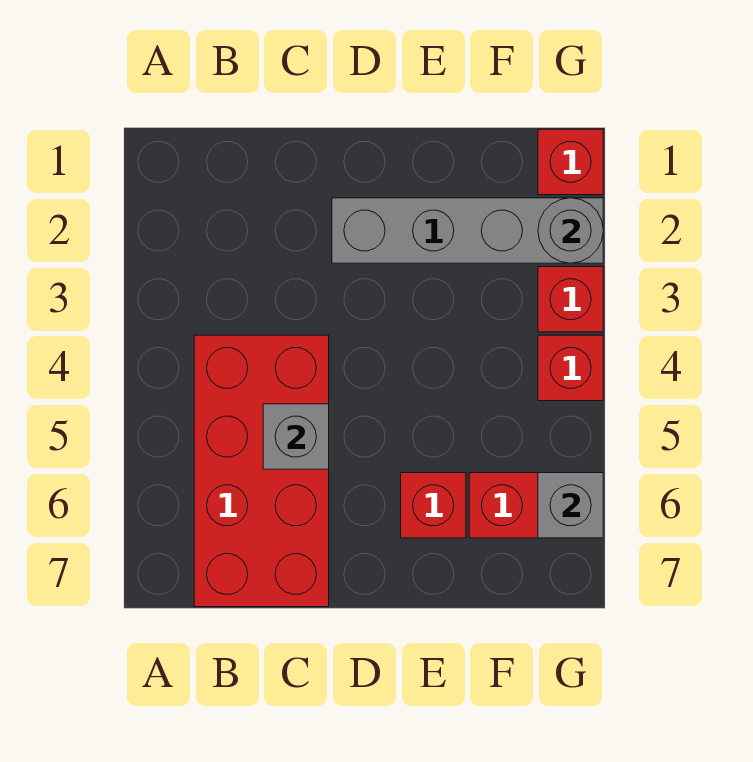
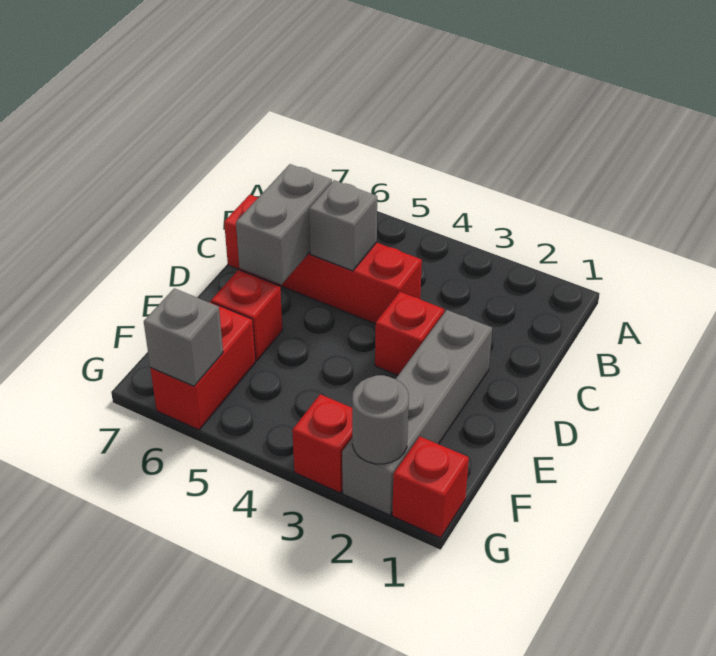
red brick B4:C7 level 1 -> red brick C4:C7 level 1
none -> grey brick C6:D6 level 2
red brick G4 level 1 -> red brick D3 level 1

